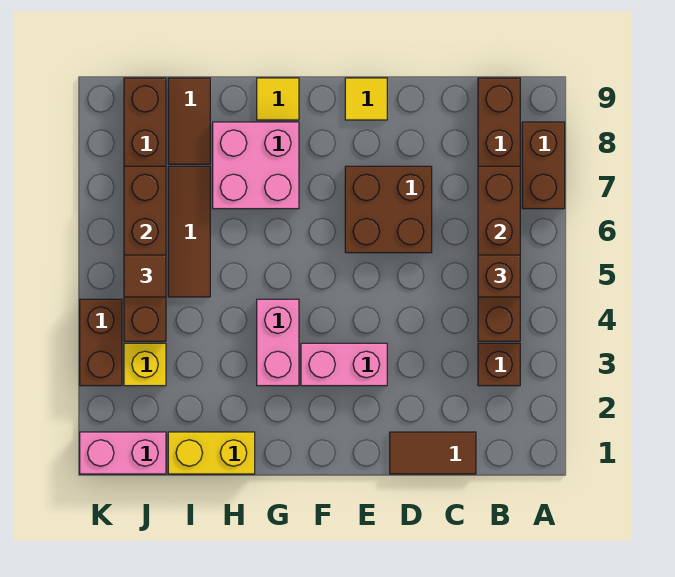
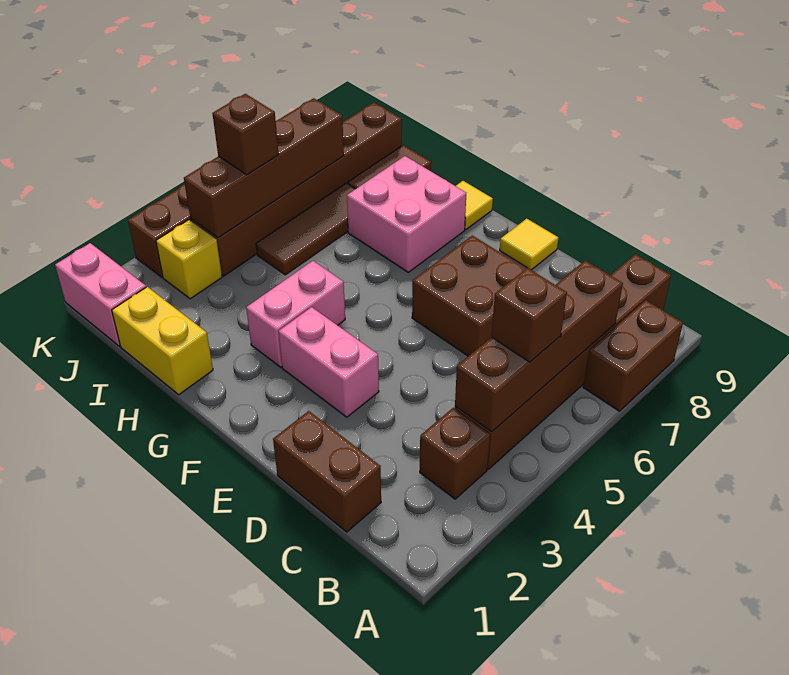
brown tile C1:D1 level 1 -> brown brick C1:D1 level 1
brown tile J5 level 3 -> brown brick J5 level 3

